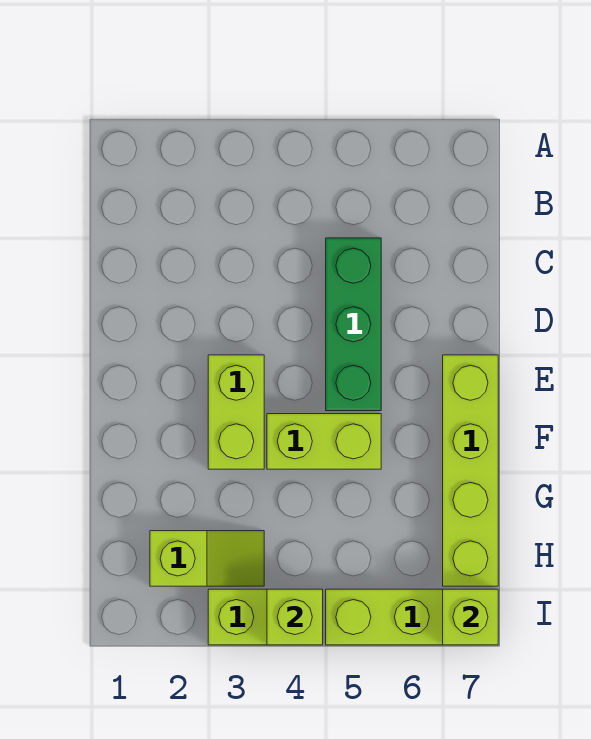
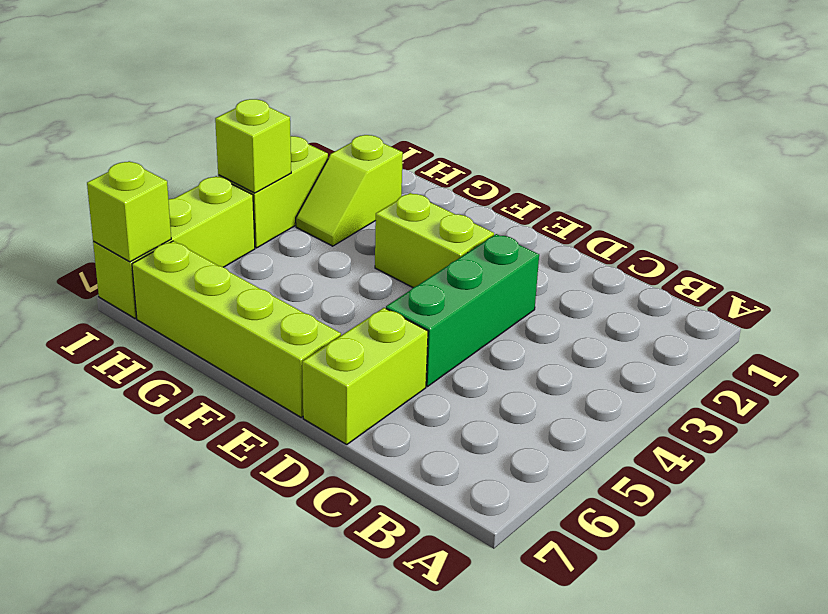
green brick C5:E5 level 1 -> green brick D3:D5 level 1
lime brick F4:F5 level 1 -> lime brick D6:D7 level 1

